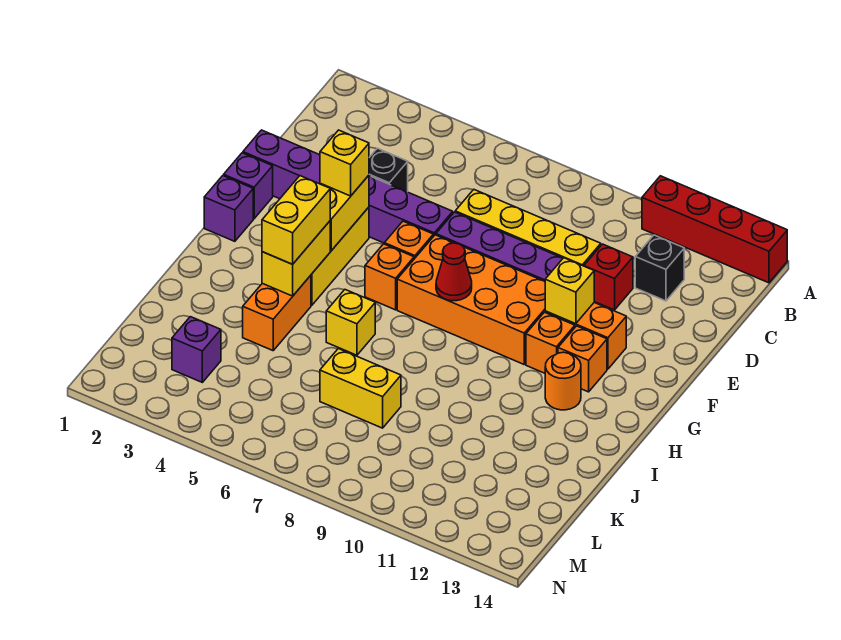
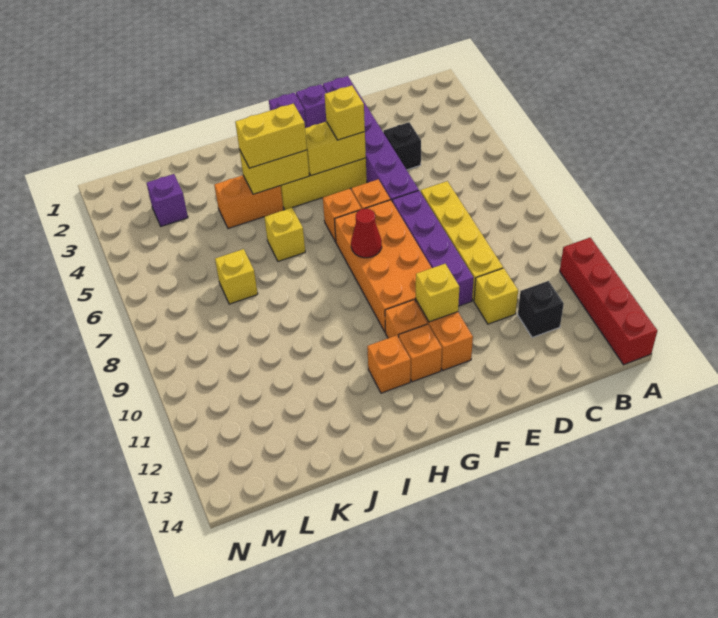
red brick D11 level 1 -> yellow brick D11 level 1
orange round brick H12 level 1 -> orange brick H12 level 1
yellow brick K7:K8 level 1 -> yellow brick K7 level 1

